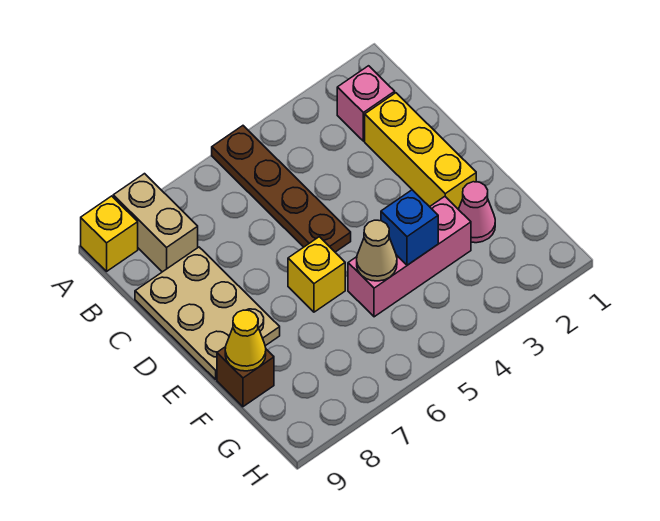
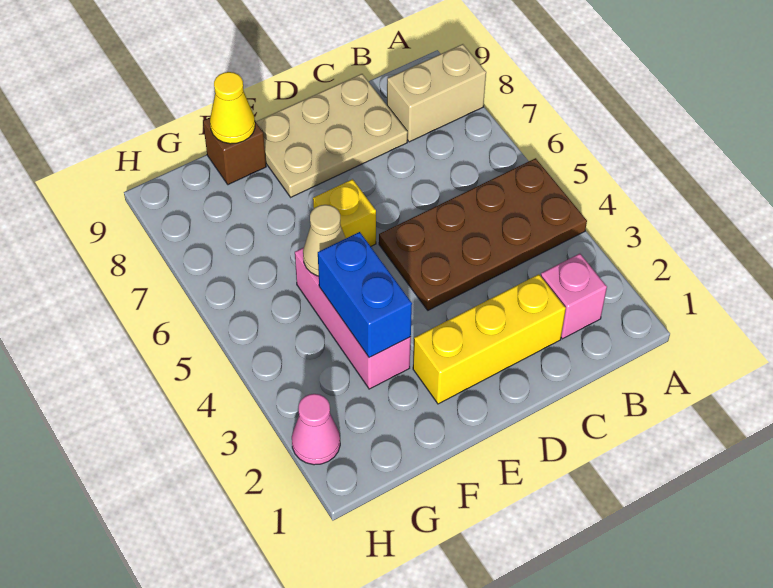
brown plate A5:D5 level 1 -> brown plate A4:D5 level 1
yellow brick A9 level 1 -> none
pink cone F2 level 1 -> pink cone H2 level 1
blue brick F4 level 2 -> blue brick F3:F4 level 2

